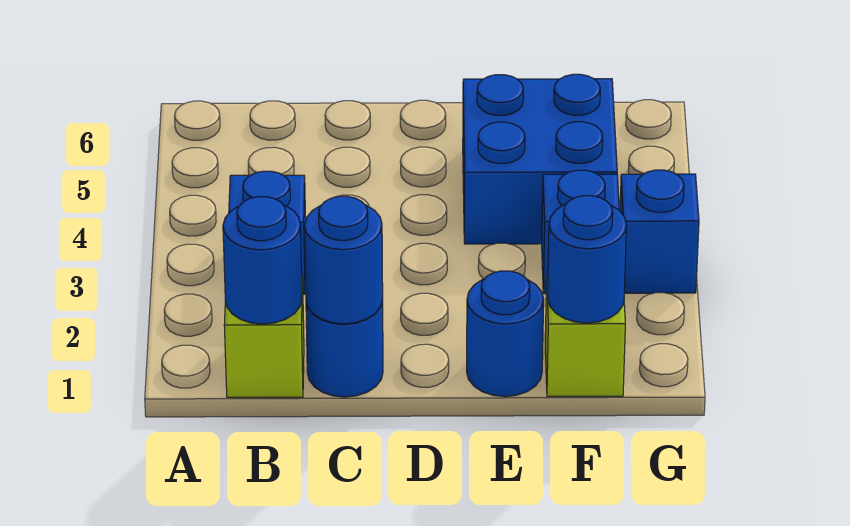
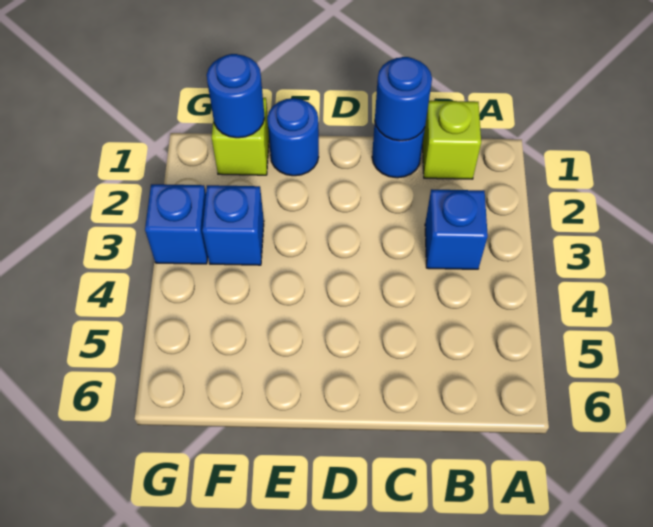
blue round brick B1 level 2 -> none
blue brick E4:F5 level 1 -> none

